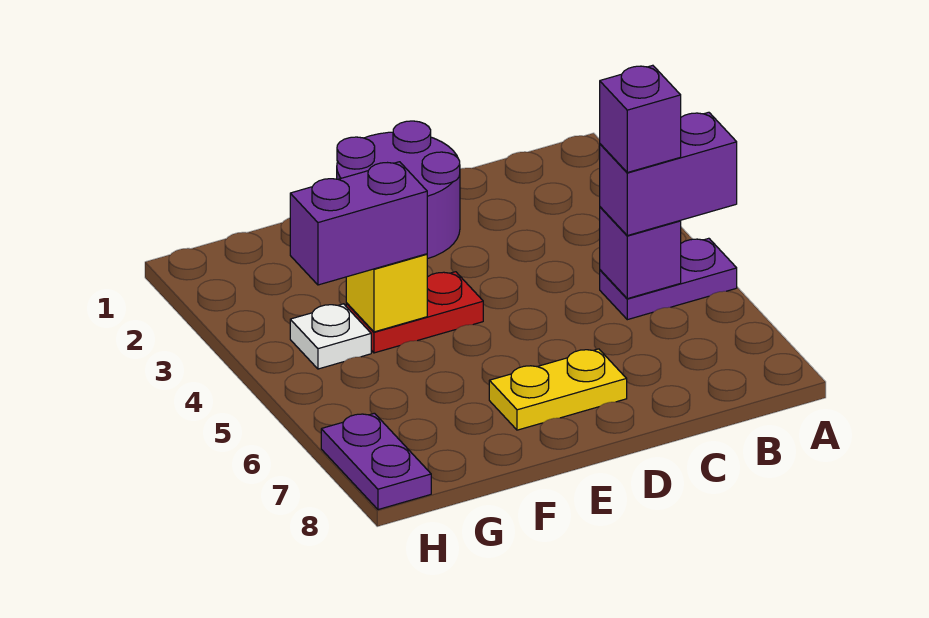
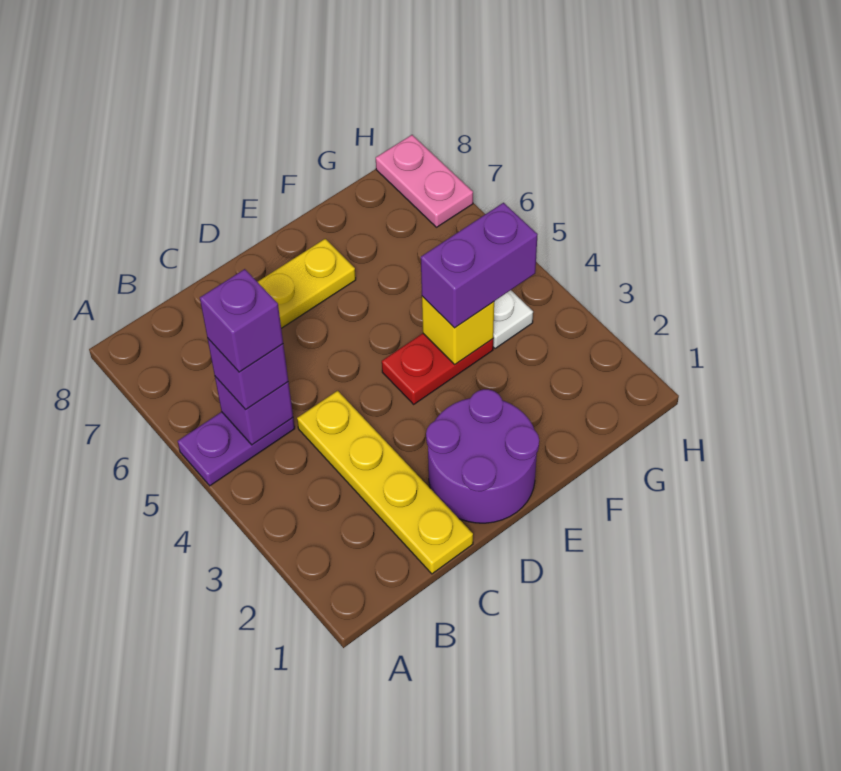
purple brick A5:B5 level 3 -> purple brick B5 level 3
none -> yellow plate C1:C4 level 1
purple plate H7:H8 level 1 -> pink plate H7:H8 level 1

